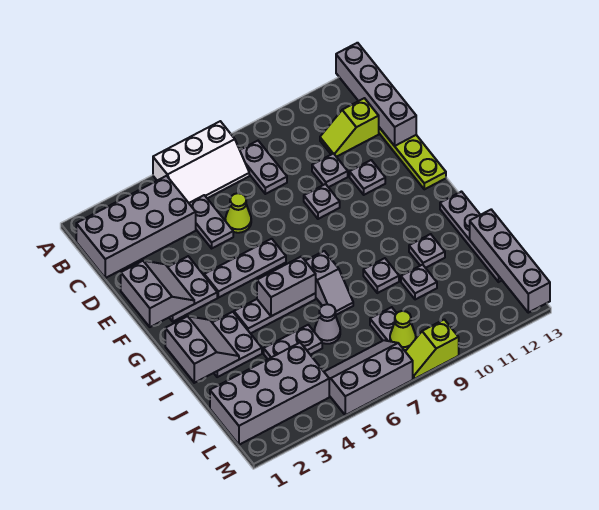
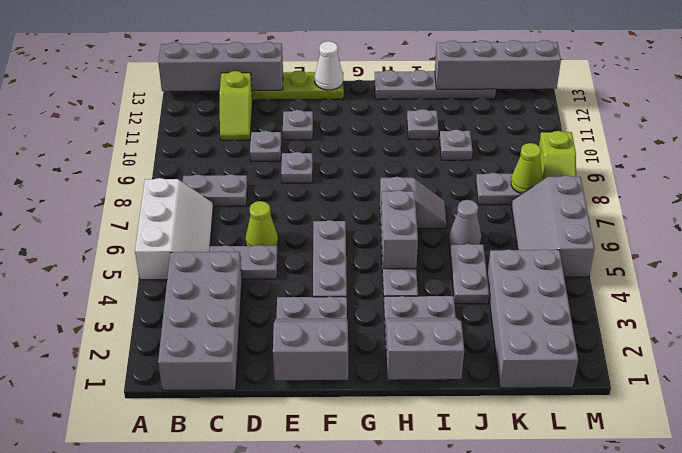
none -> white cone F13 level 2
grey plate I9 level 1 -> none

